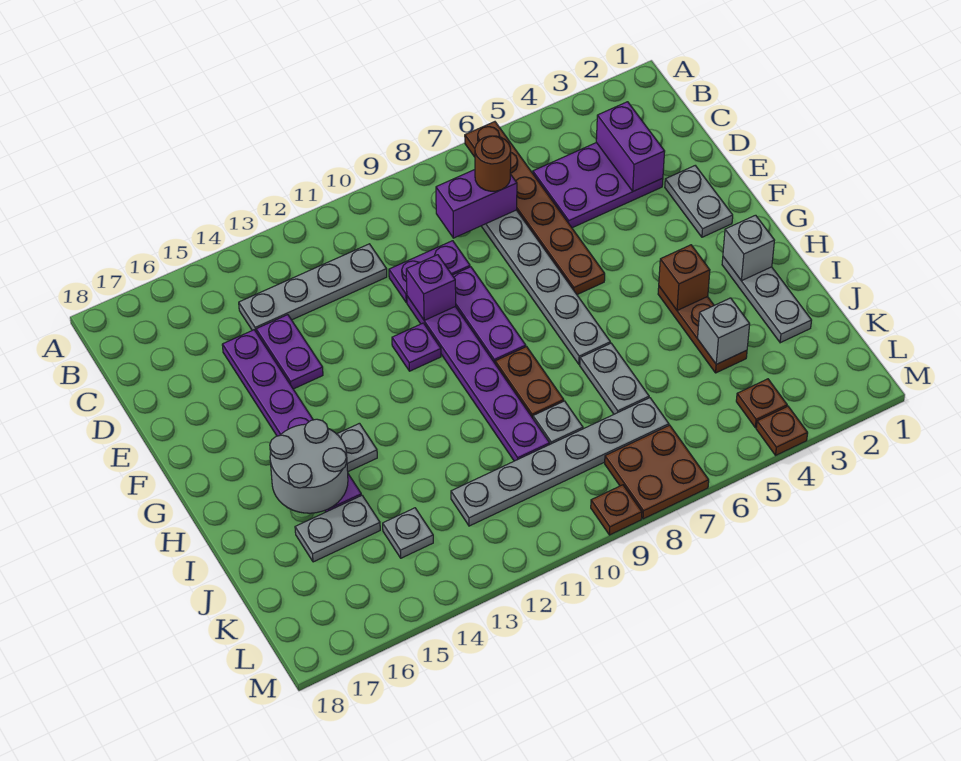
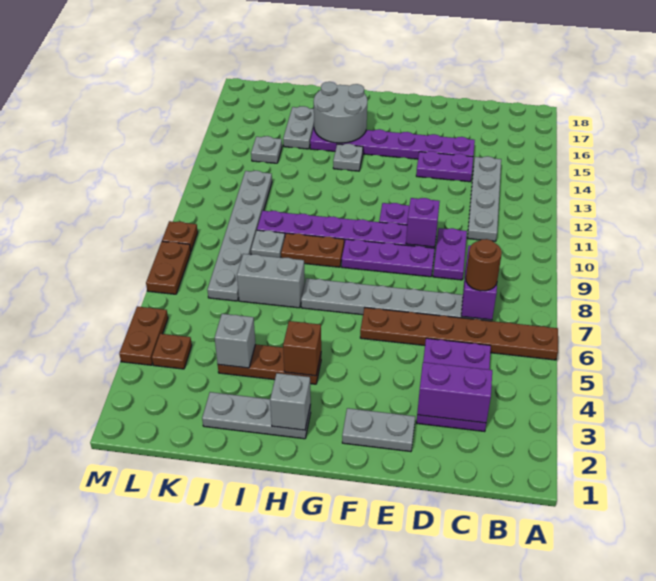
grey plate I7:J7 level 1 -> grey brick I7:J7 level 1
brown plate L7:M8 level 1 -> brown plate M7:M8 level 1
brown plate M4 level 1 -> brown plate M4:M5 level 1

